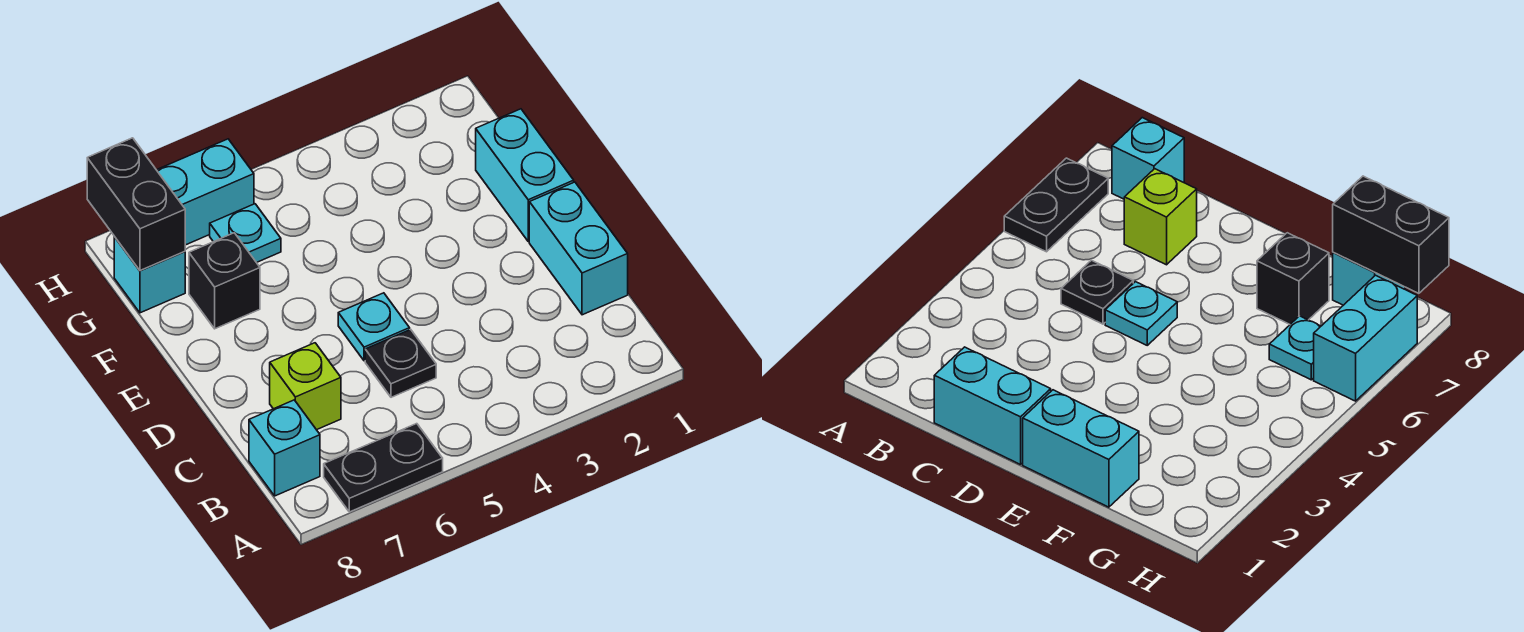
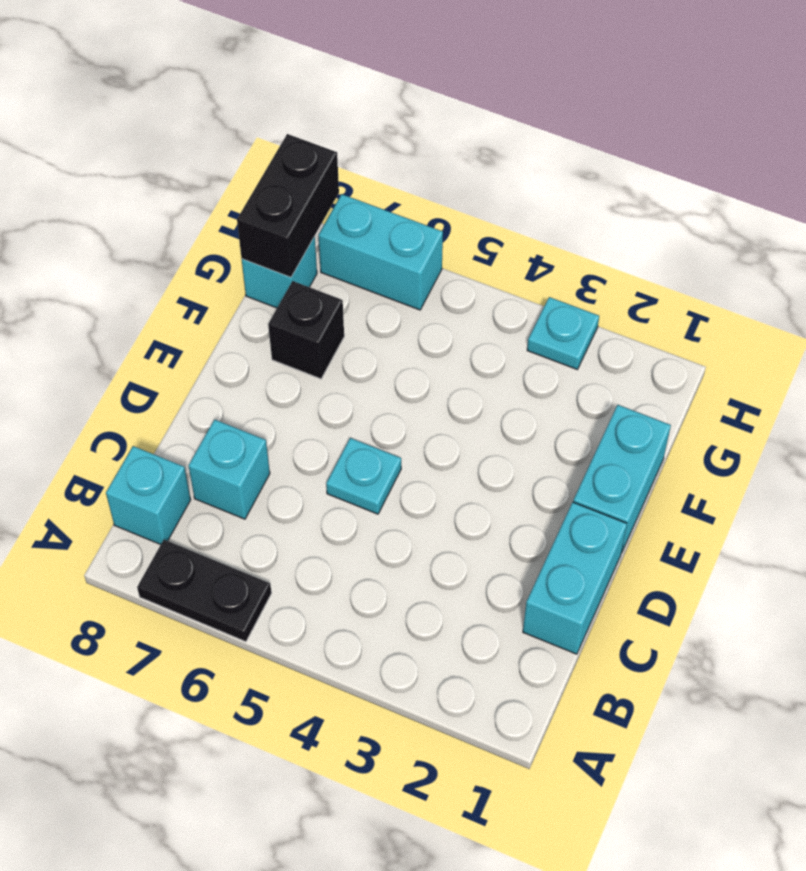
black plate C5 level 1 -> none
lime brick C7 level 1 -> cyan brick C7 level 1
cyan plate G6 level 1 -> cyan plate H3 level 1

